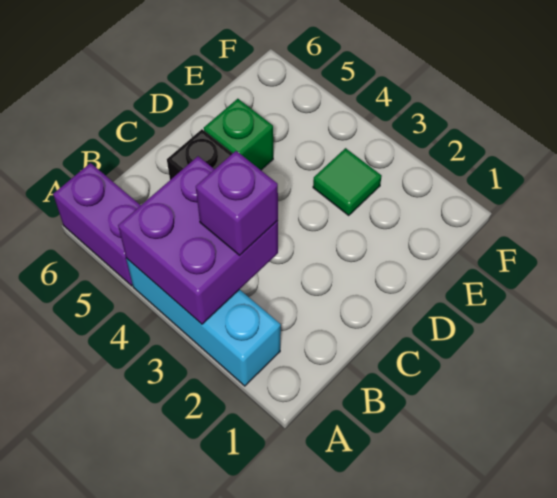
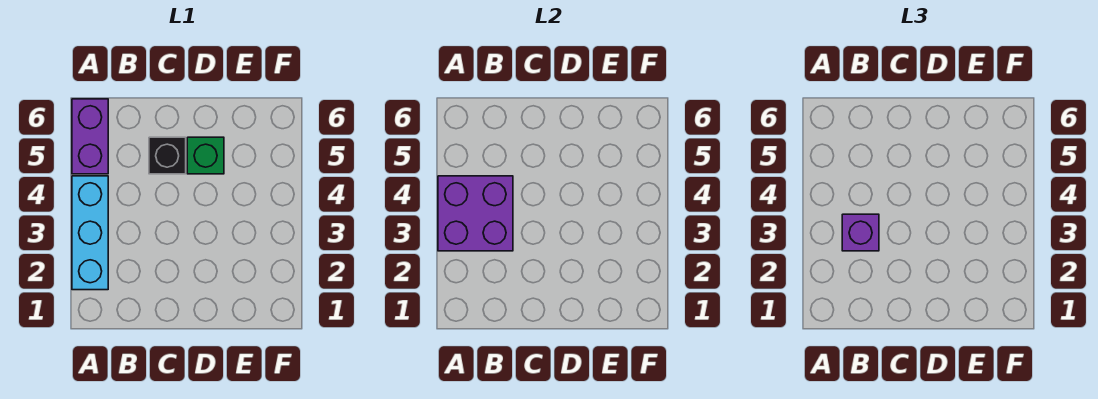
green tile E3 level 1 -> none

